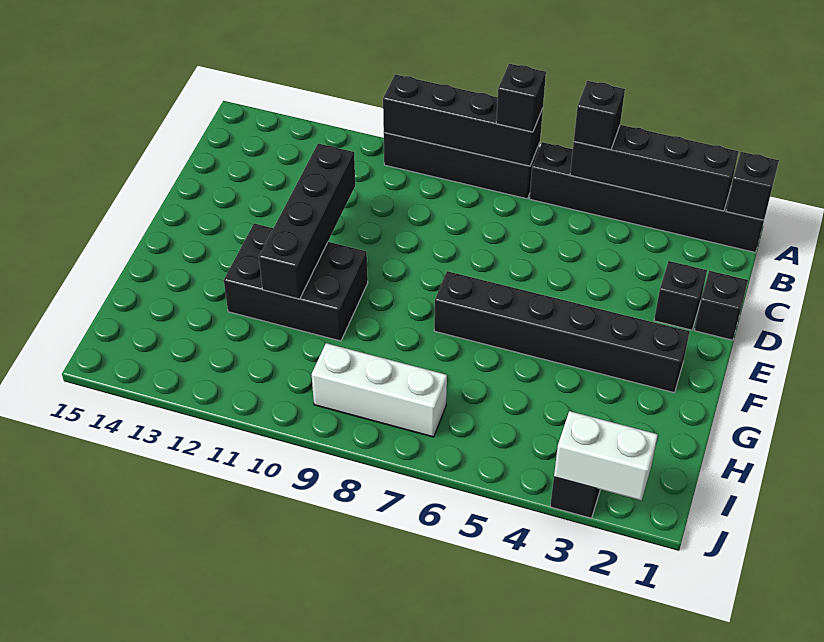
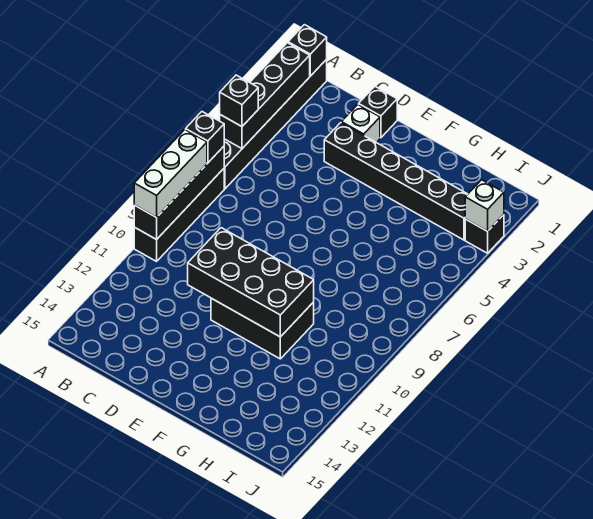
black brick D2 level 1 -> white brick D2 level 1
black brick D11:G11 level 2 -> black brick D10:G11 level 2
black brick F2:F7 level 1 -> black brick D3:I3 level 1
black brick F10:G12 level 1 -> black brick E10:G11 level 1
white brick I7:I9 level 1 -> white brick A8:A10 level 3
white brick J2:J3 level 2 -> white brick J3 level 2

